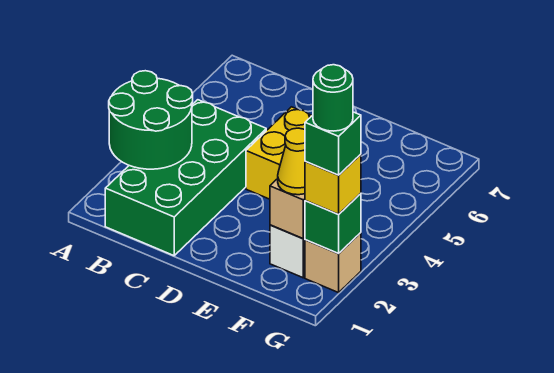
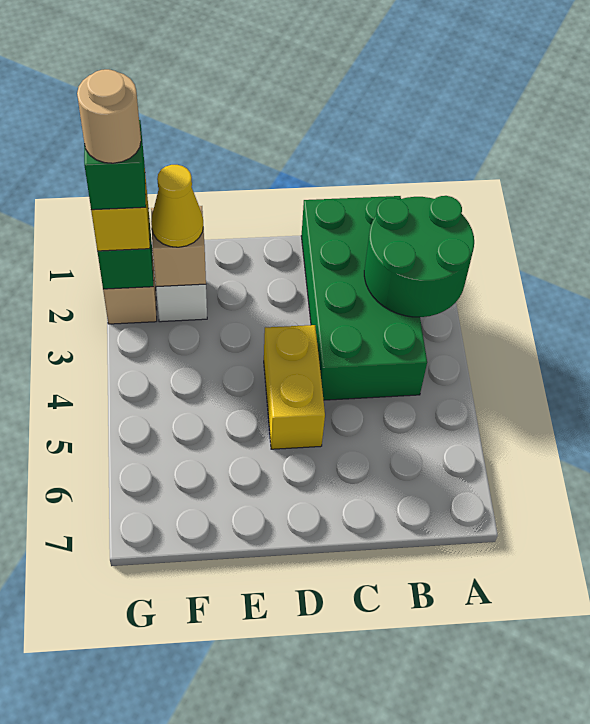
green round brick G2 level 5 -> tan round brick G2 level 5

